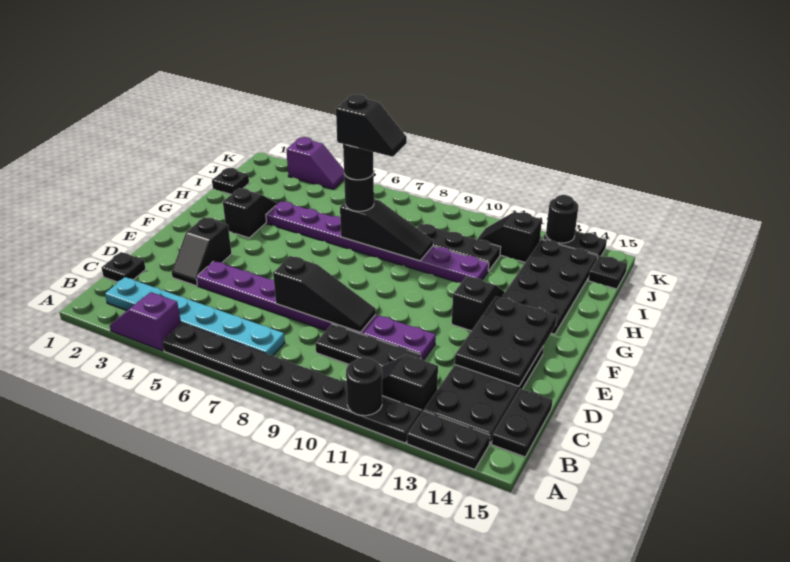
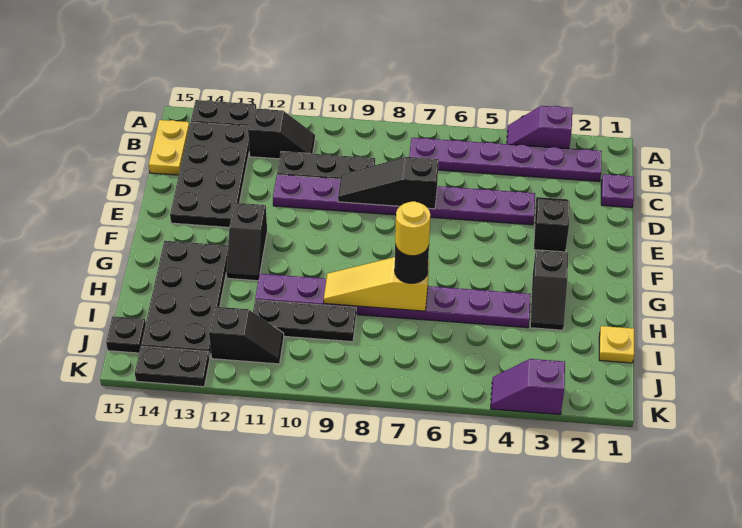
purple slope A3:A4 level 1 top 4 -> purple slope A3:A4 level 1 top 3
black plate A5:A12 level 1 -> none
black round brick A11 level 2 -> none
cyan plate B2:B7 level 1 -> purple plate B2:B7 level 1
black plate B15:C15 level 1 -> yellow plate B15:C15 level 1
black plate C1 level 1 -> purple plate C1 level 1
black plate D13:F14 level 2 -> none
black slope H7:H9 level 2 top 7 -> yellow slope H7:H9 level 2 top 7
black round brick H7 level 4 -> yellow round brick H7 level 4
black slope H7:H8 level 5 top 7 -> none
black plate I1 level 1 -> yellow plate I1 level 1
black round brick K13 level 2 -> none

